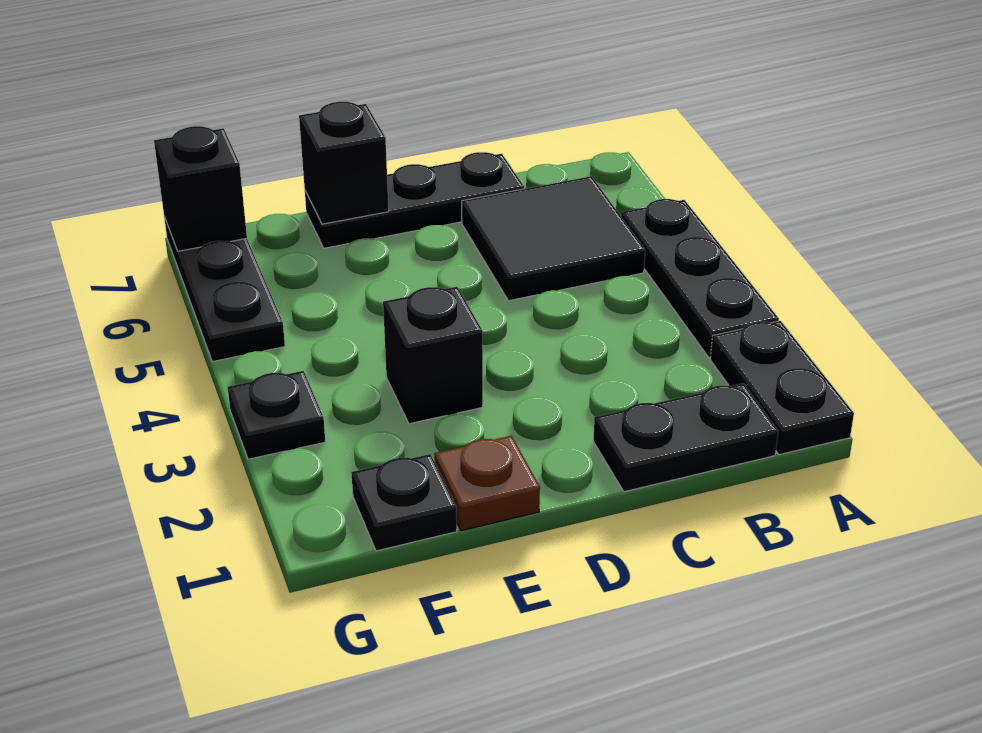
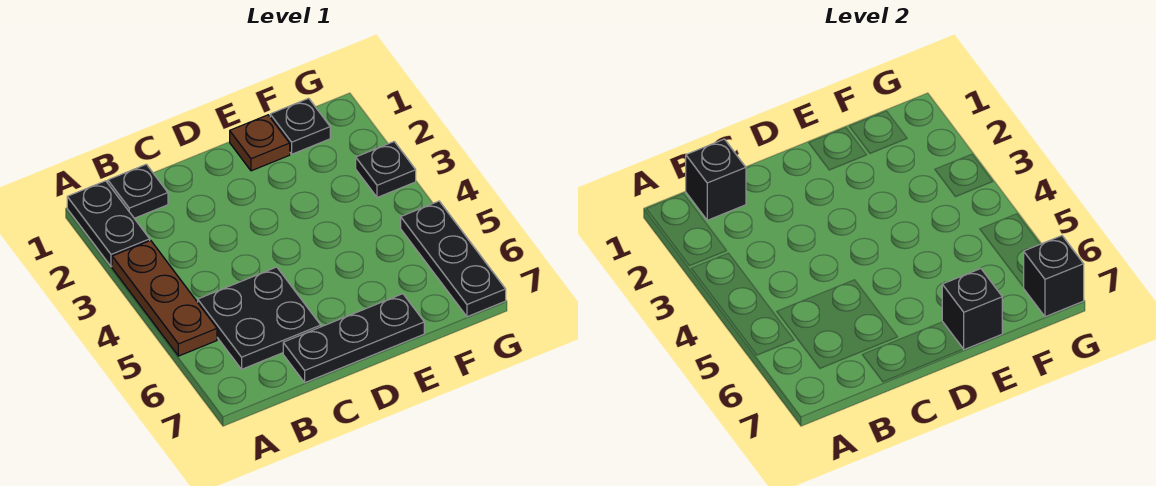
black plate A3:A5 level 1 -> brown plate A3:A5 level 1
black plate B1:C1 level 1 -> black plate B1 level 1
black tile B5:C6 level 1 -> black plate B5:C6 level 1
black brick E3 level 1 -> black brick B1 level 2

